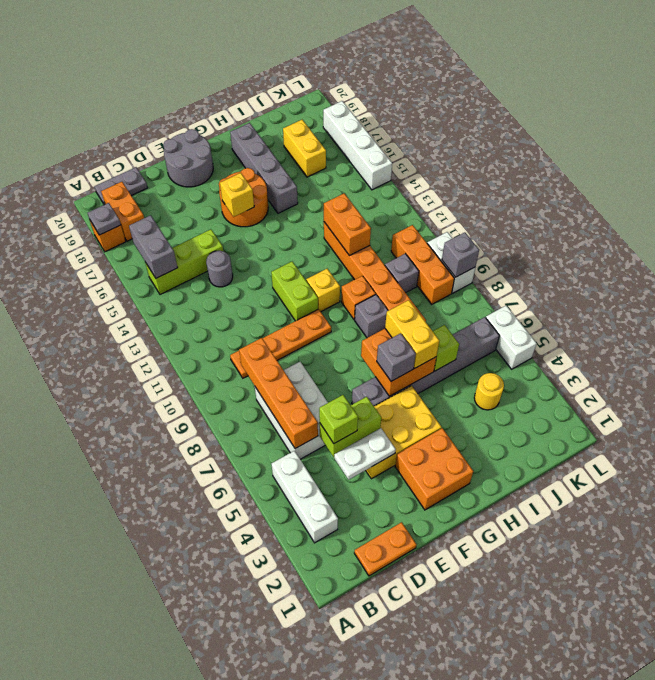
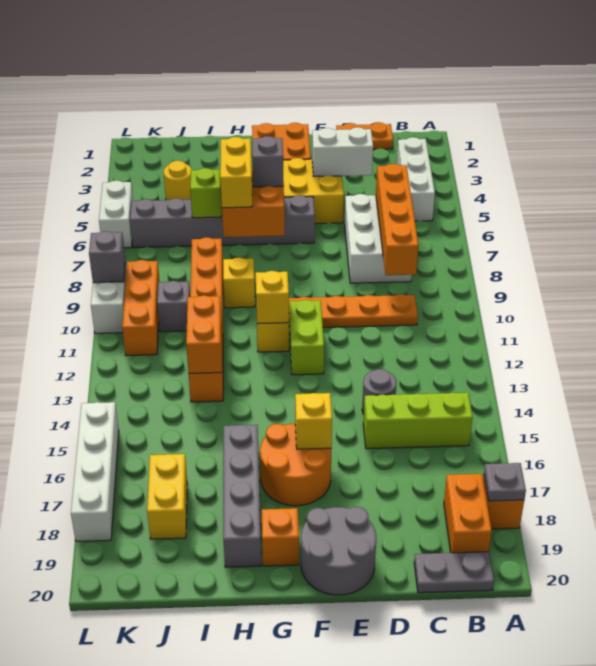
grey brick B15:B16 level 2 -> none
white plate D4:E4 level 2 -> white brick D4:E4 level 2
lime brick D5:E5 level 2 -> none
lime brick D5 level 3 -> none
none -> yellow brick G11 level 2
grey brick H9 level 1 -> yellow brick H9 level 1
orange brick H10 level 1 -> orange brick G19 level 1

